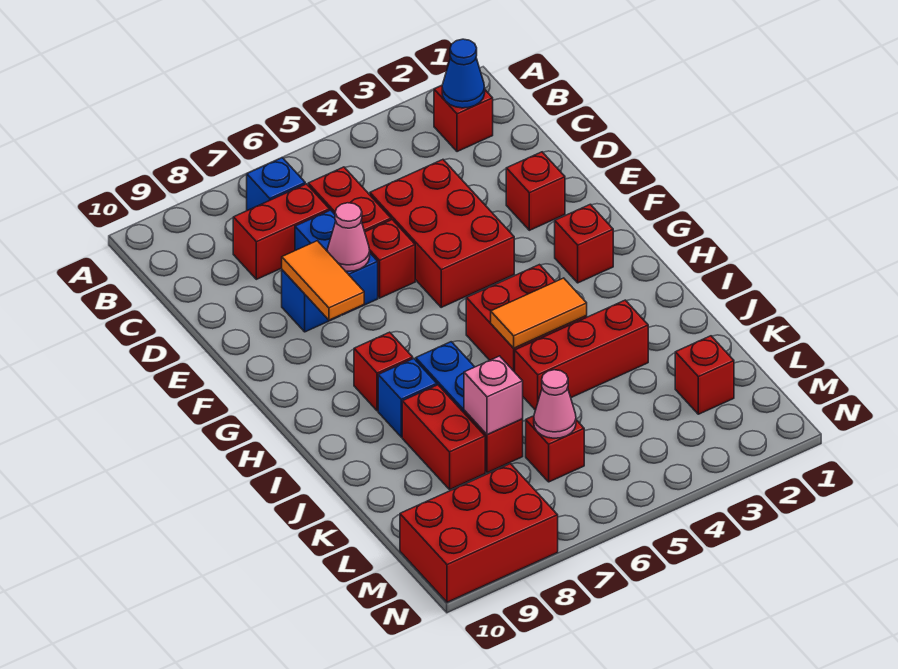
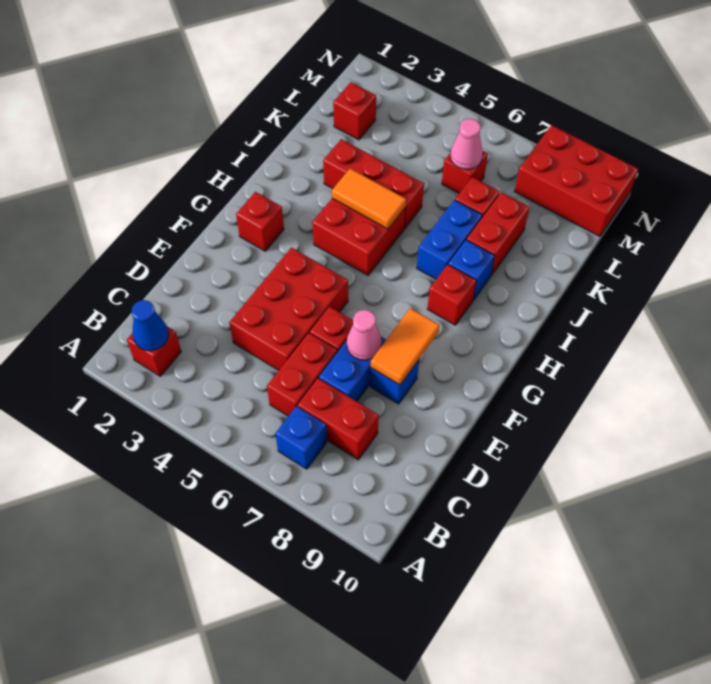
red brick E2 level 1 -> none
pink brick K7 level 2 -> none

